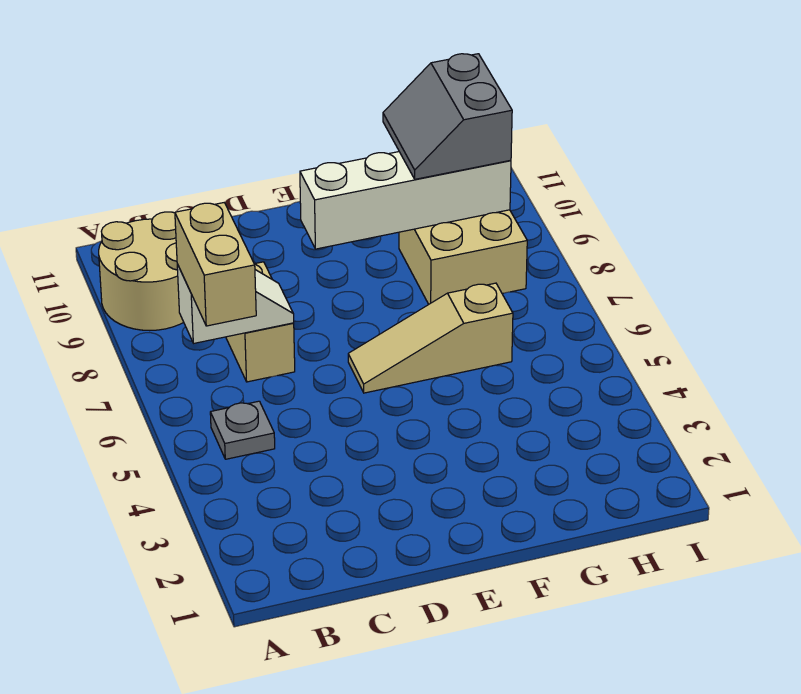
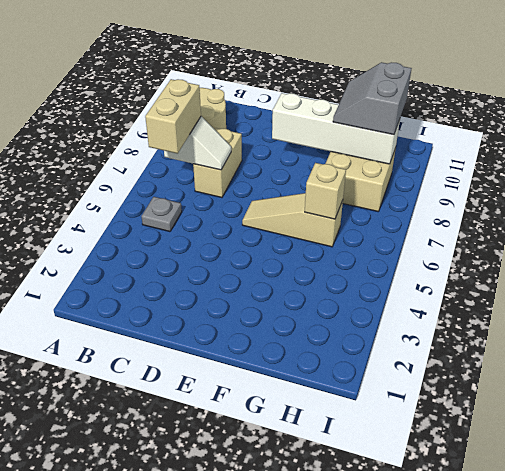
none -> tan brick G6 level 2

